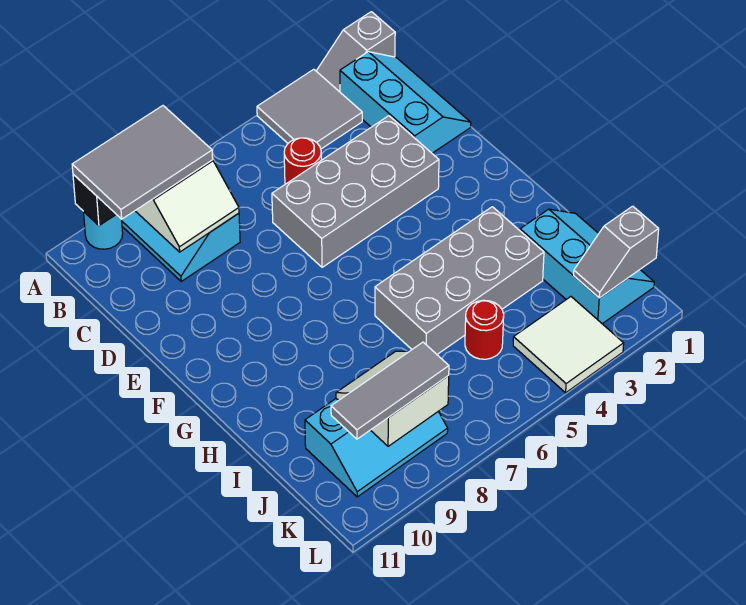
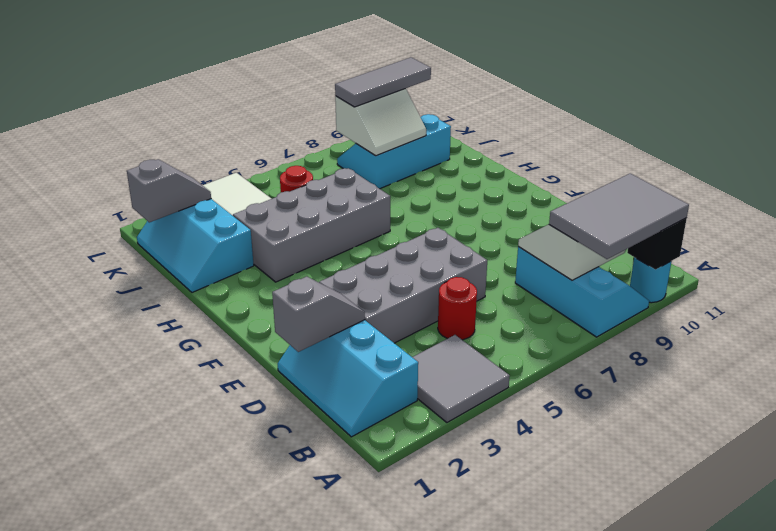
grey slope A1:A2 level 1 top 1 -> grey slope D1:D2 level 2 top 1

